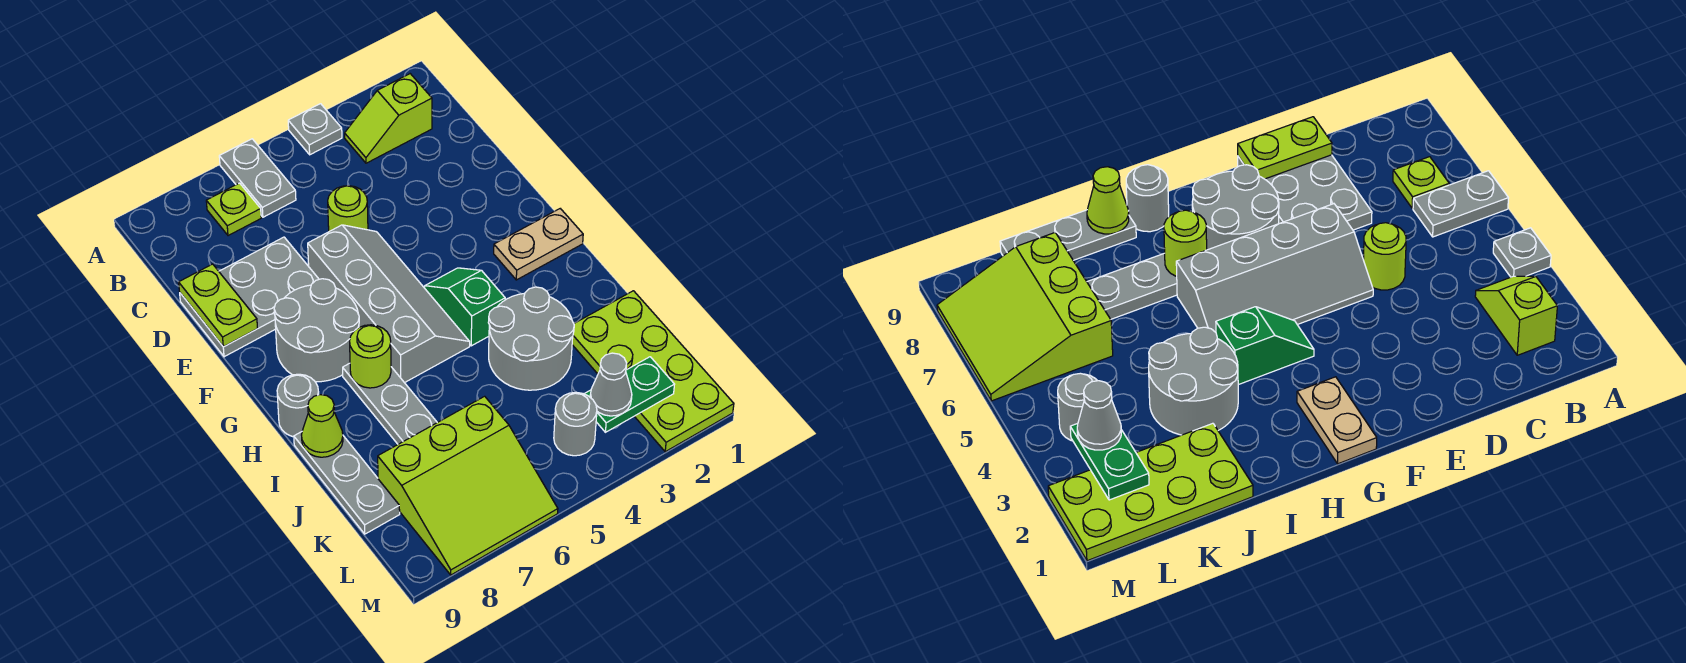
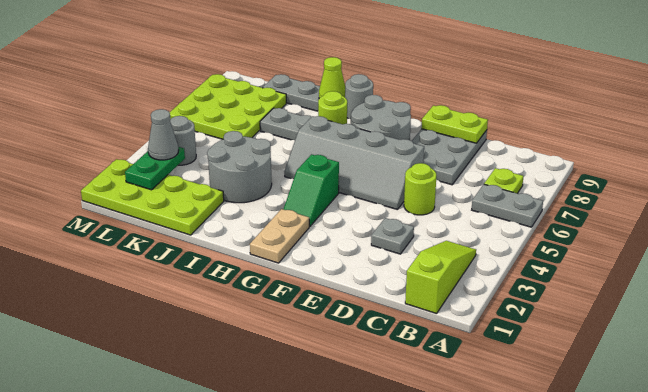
grey plate A4 level 1 -> grey plate D3 level 1
lime slope B2:B3 level 1 top 2 -> lime slope B1:B3 level 1 top 1
green slope G4:H4 level 1 top H -> green slope G3:G4 level 1 top 4
lime slope K6:M8 level 1 top K -> lime plate K6:M8 level 1

